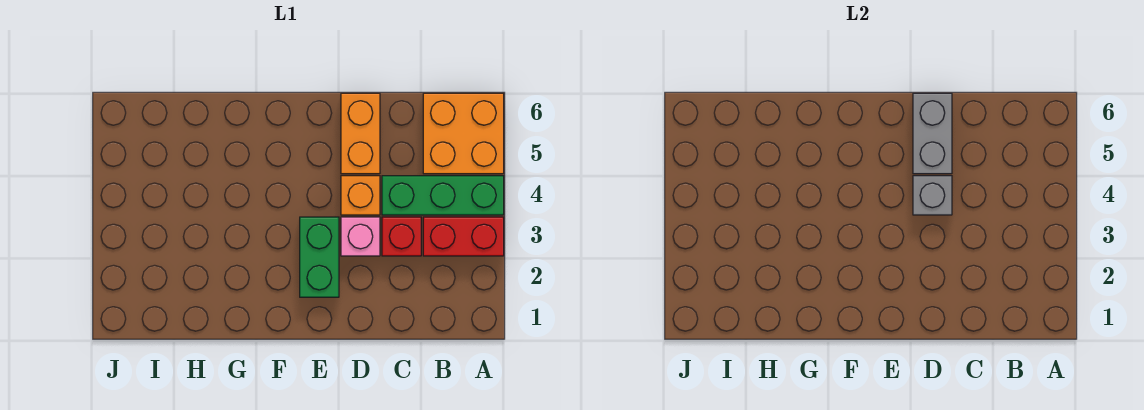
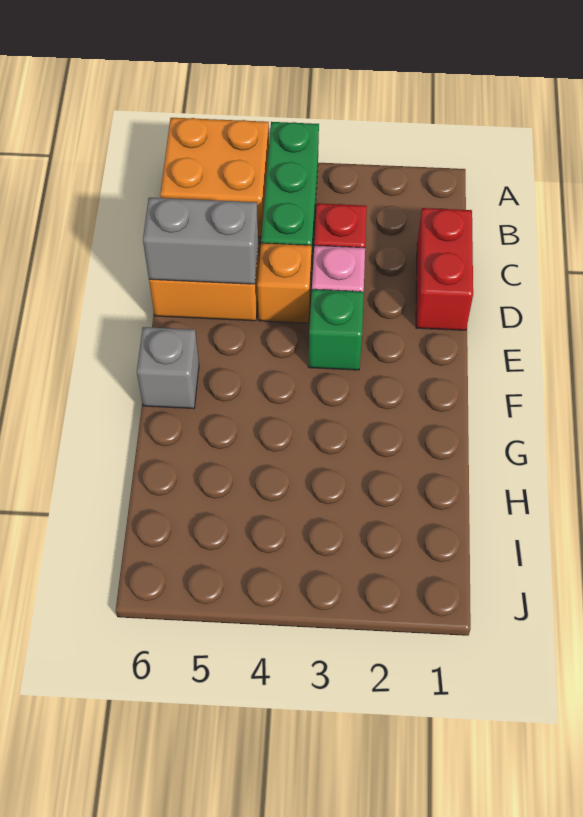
red brick A3:B3 level 1 -> red brick C1:D1 level 1
grey brick D4 level 2 -> grey brick F6 level 1
green brick E2:E3 level 1 -> green brick E3 level 1

